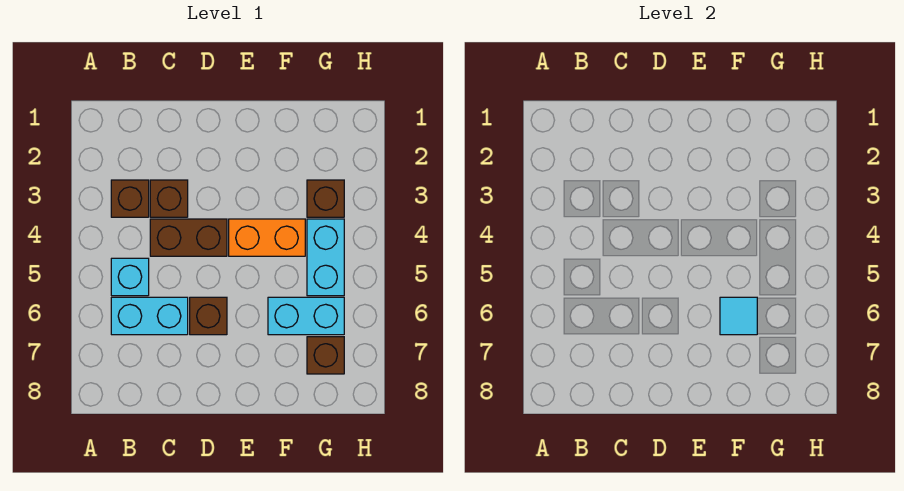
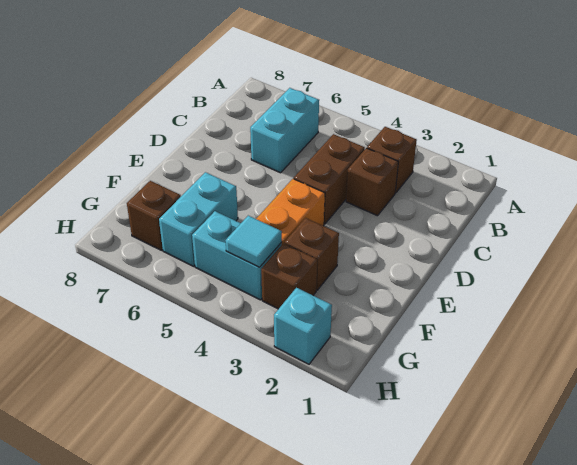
cyan brick B5 level 1 -> cyan brick H2 level 1
brown brick D6 level 1 -> brown brick F3 level 1
cyan tile F6 level 2 -> cyan tile G4 level 2

